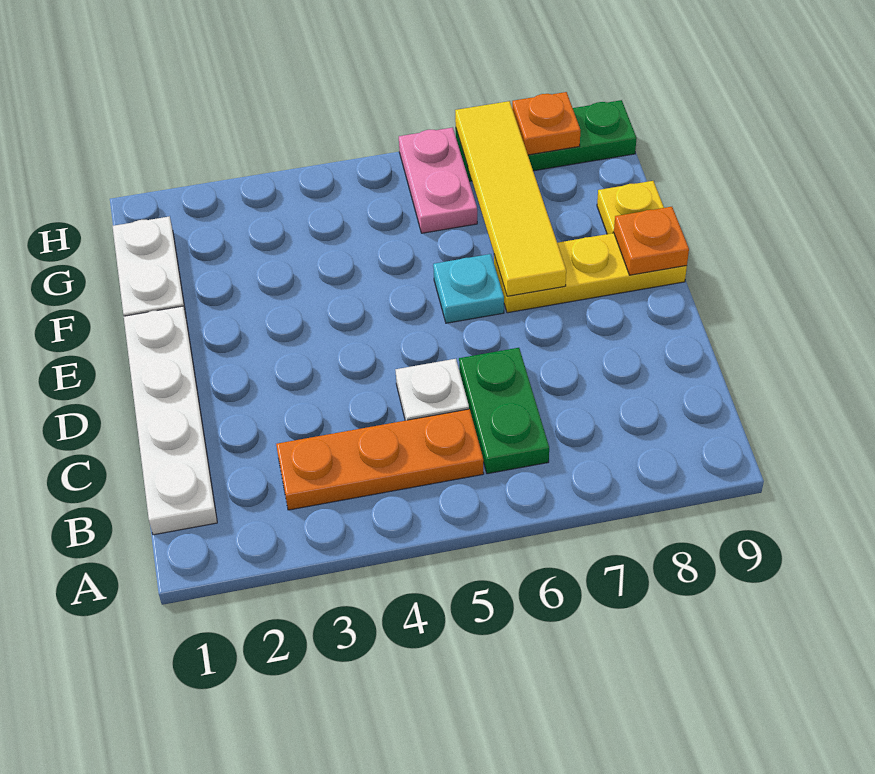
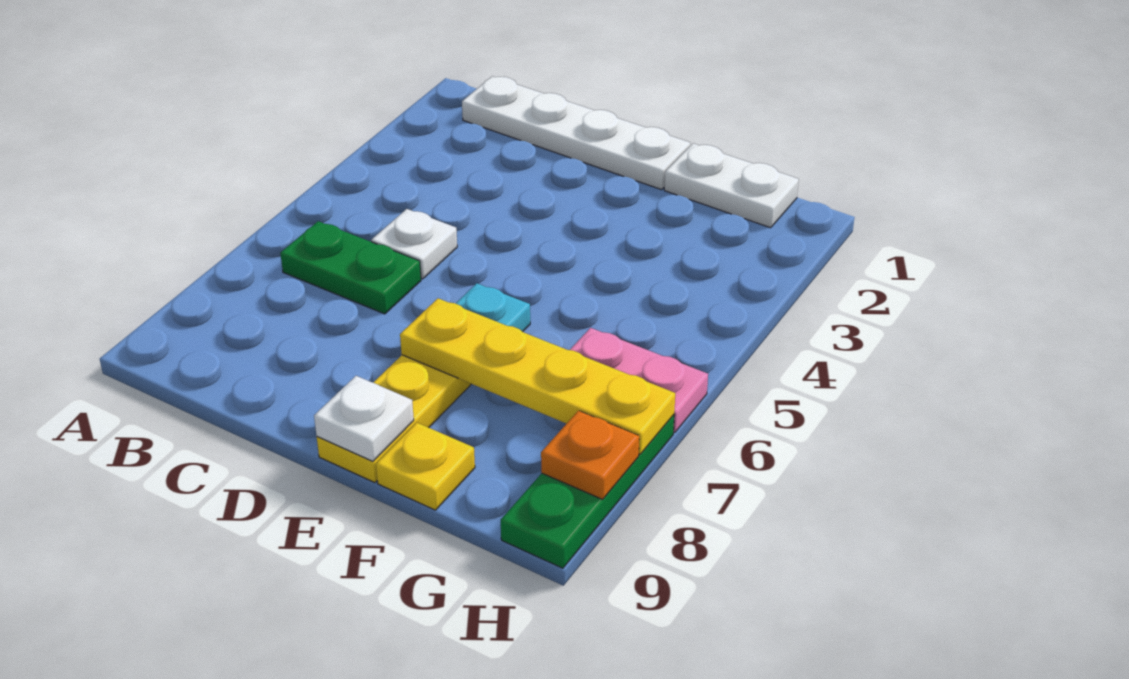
orange plate B3:B5 level 1 -> none
yellow tile E7:H7 level 2 -> yellow plate E7:H7 level 2
orange plate E9 level 2 -> white plate E9 level 2

